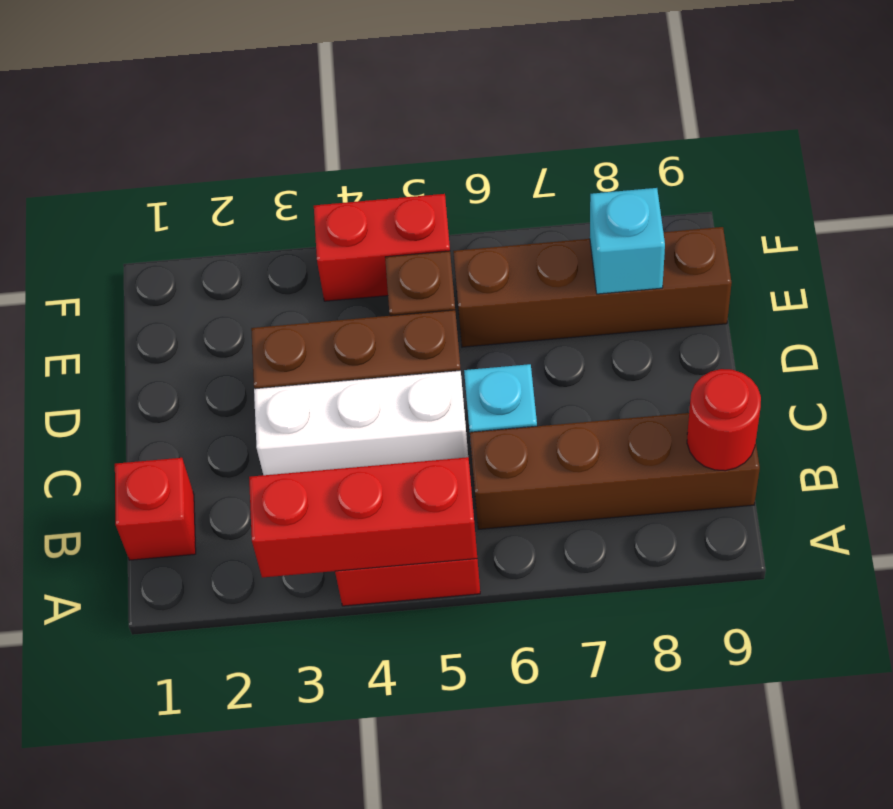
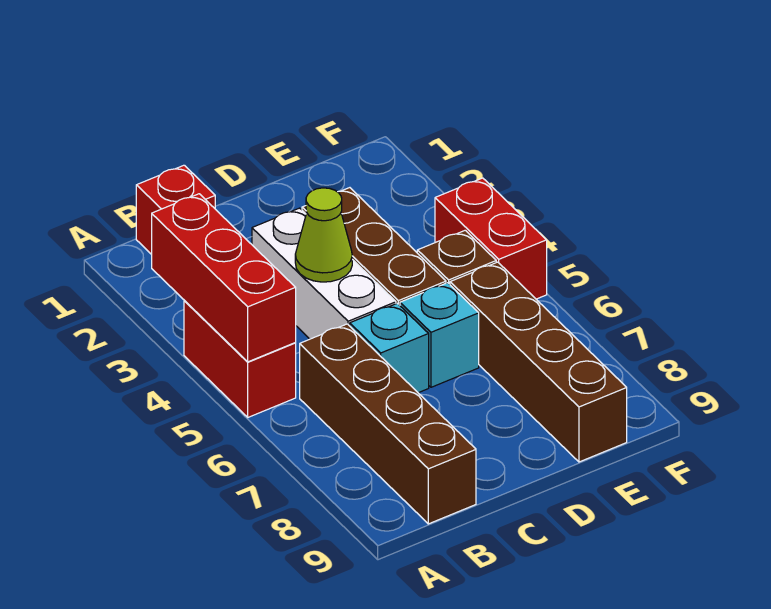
red round brick B9 level 2 -> none
none -> lime cone C4 level 2
cyan brick E8 level 2 -> cyan brick D6 level 1

